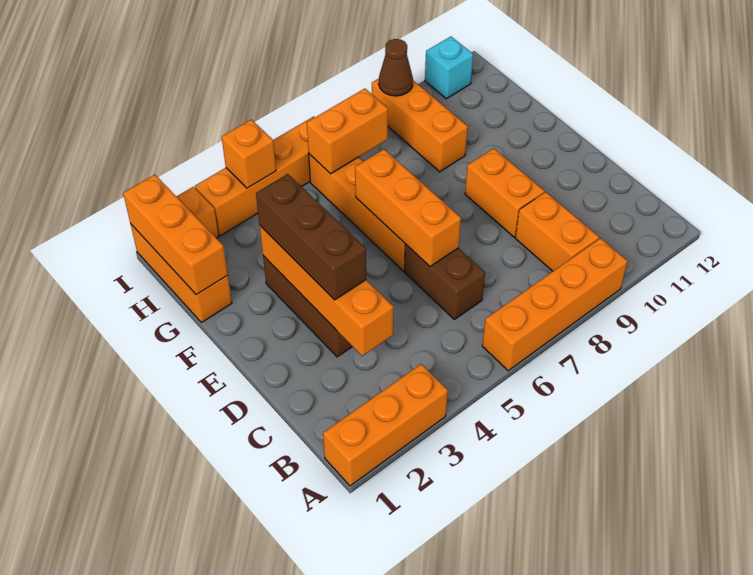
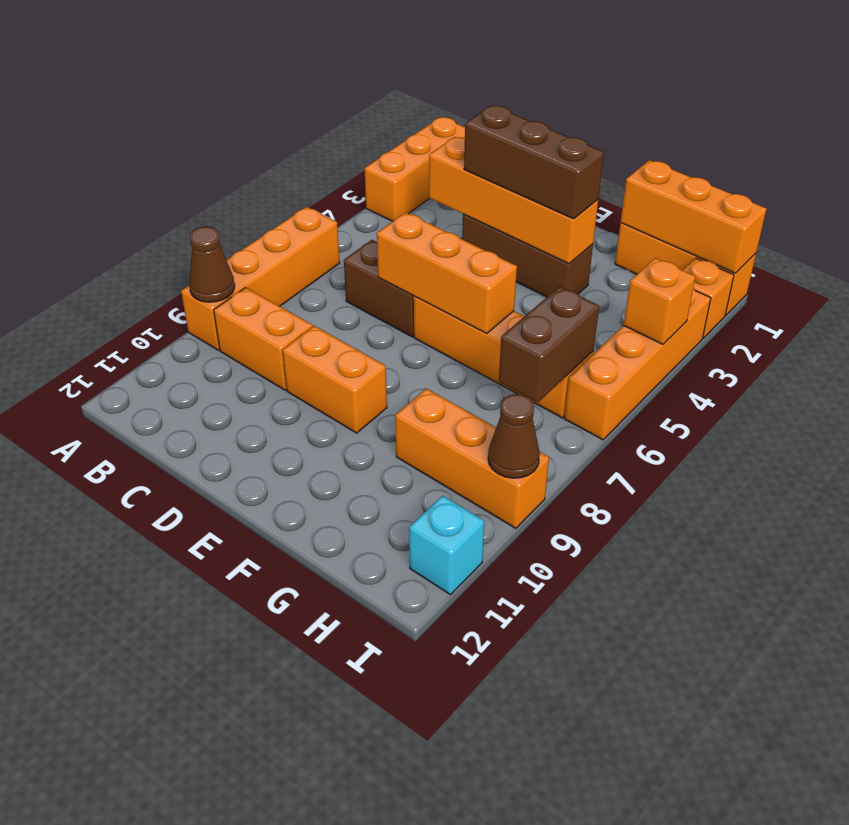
none -> brown cone A9 level 2
orange brick H6:H7 level 2 -> brown brick H6:H7 level 2

